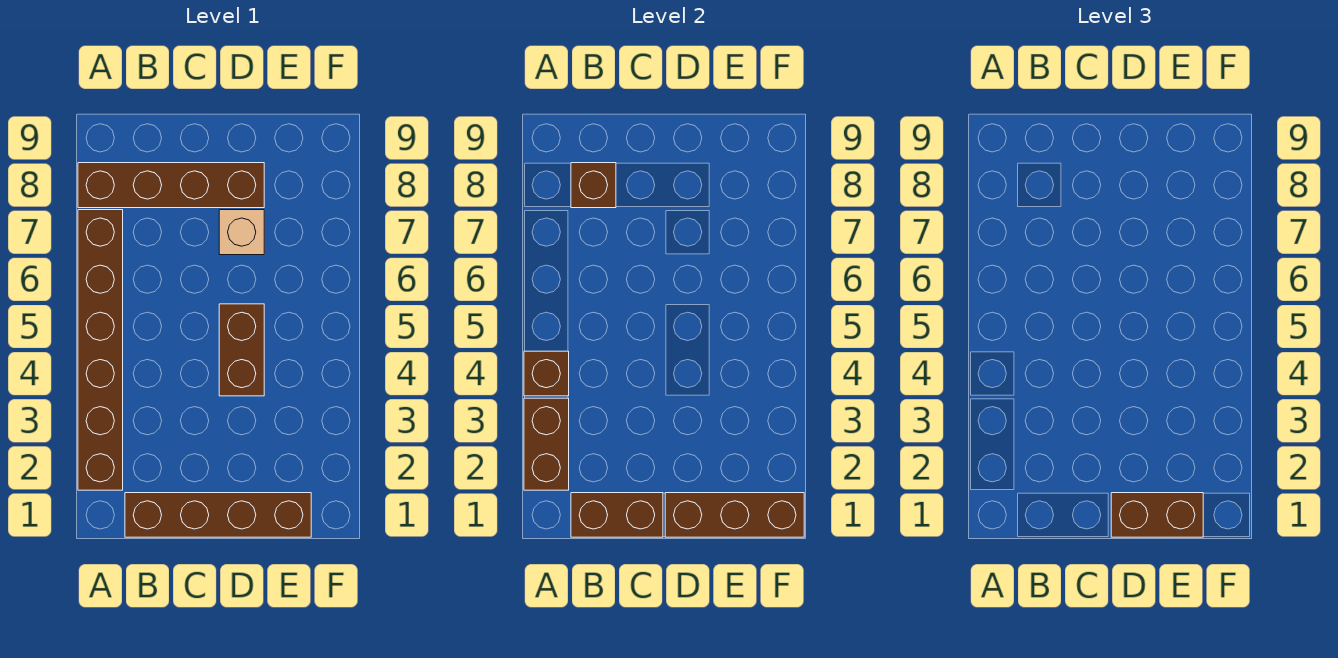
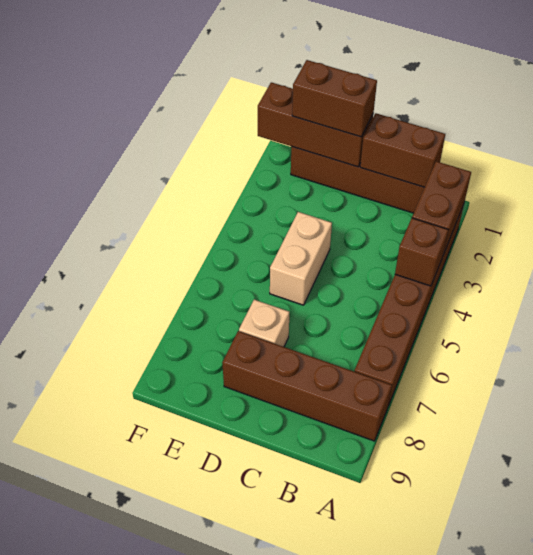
brown brick B8 level 2 -> none
brown brick D4:D5 level 1 -> tan brick D4:D5 level 1

